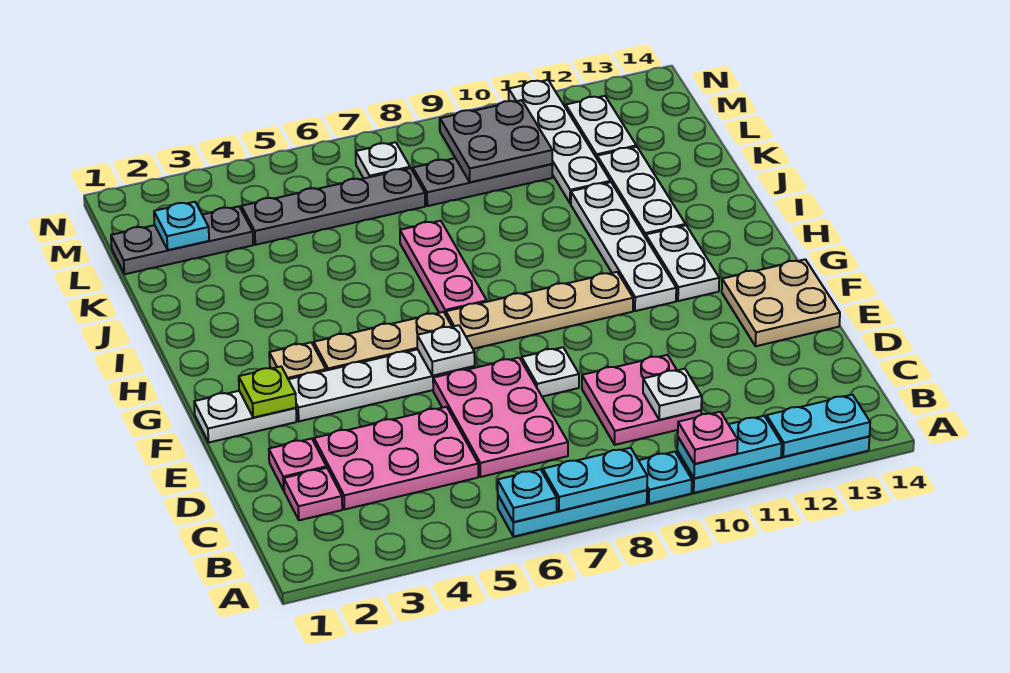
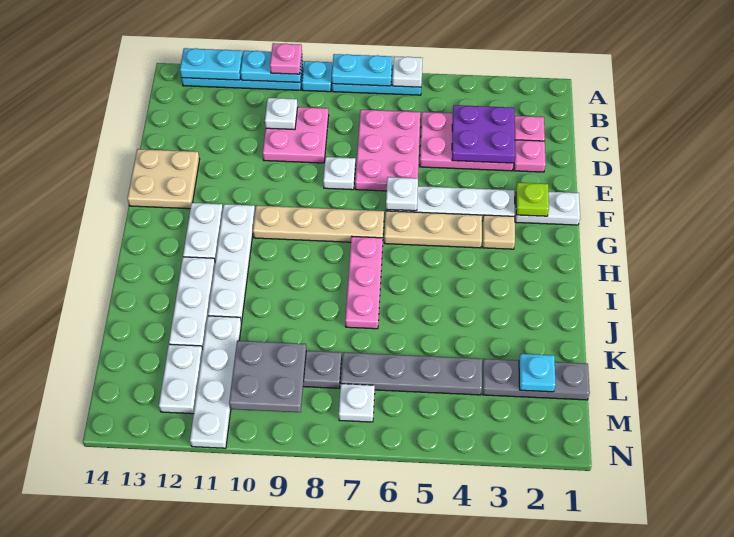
cyan plate A6 level 2 -> white plate A6 level 2
none -> purple plate C3:D4 level 2

